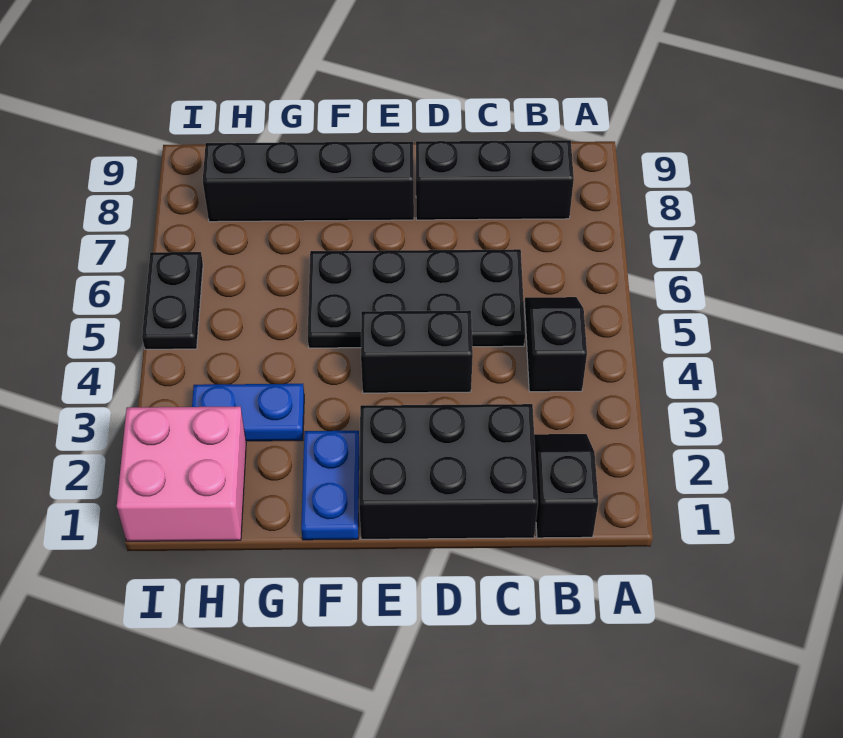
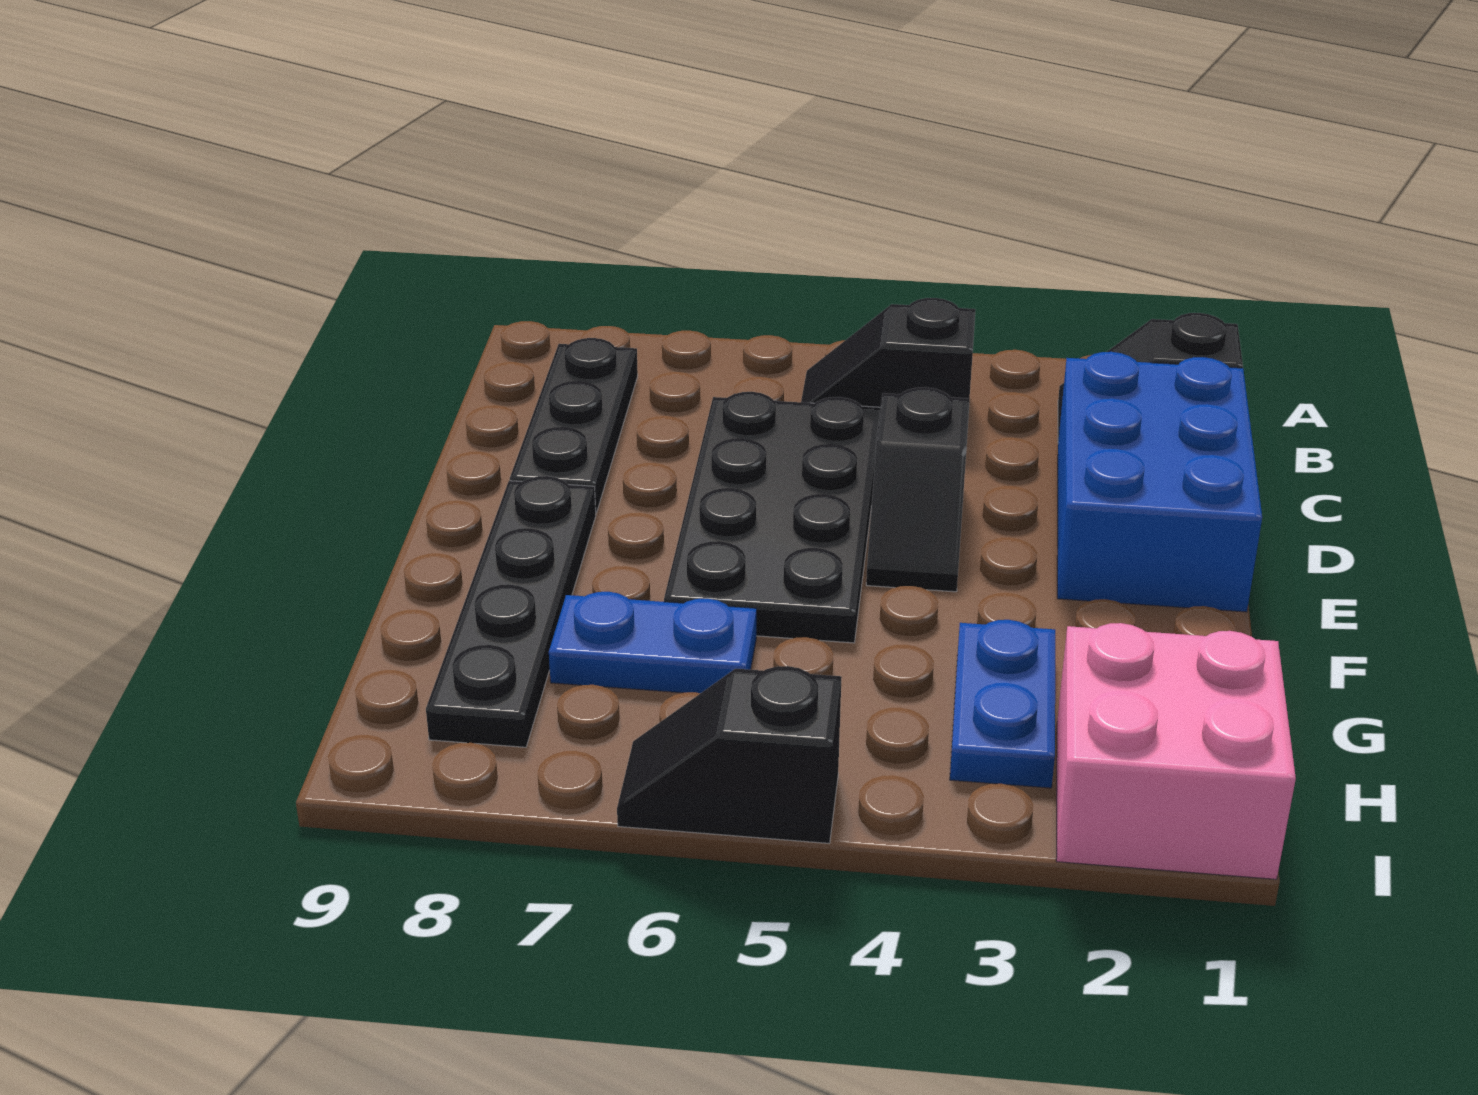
black brick B8:D8 level 1 -> black plate B8:D8 level 1
black brick C1:E2 level 1 -> blue brick C1:E2 level 1
black brick D4:E4 level 1 -> black slope D4:E4 level 1 top D
black brick E8:H8 level 1 -> black plate E8:H8 level 1
blue plate F1:F2 level 1 -> blue plate G6:G7 level 1
black plate I5:I6 level 1 -> black slope I5:I6 level 1 top 5

